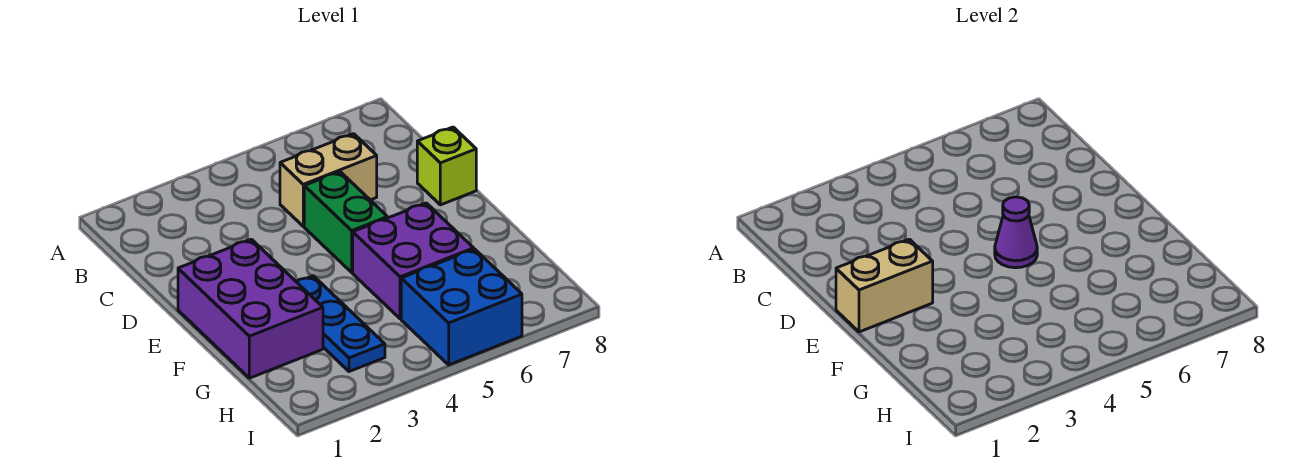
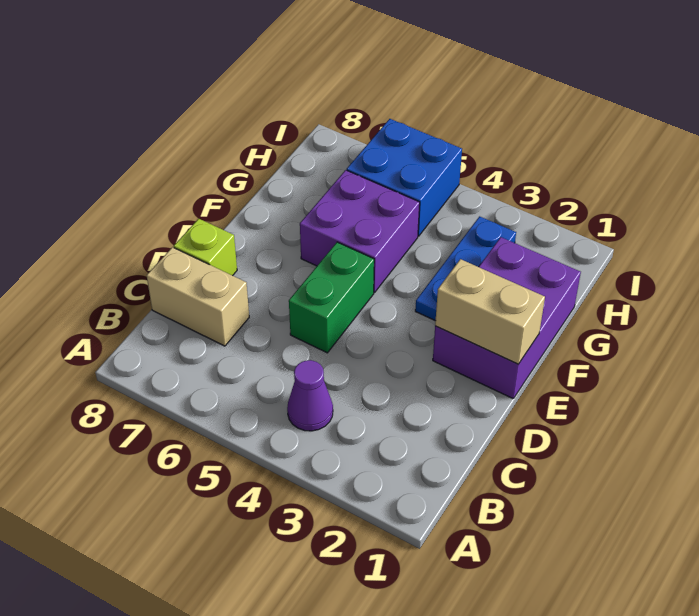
tan brick C5:C6 level 1 -> tan brick C7:C8 level 1
purple cone E5 level 2 -> purple cone B4 level 1

